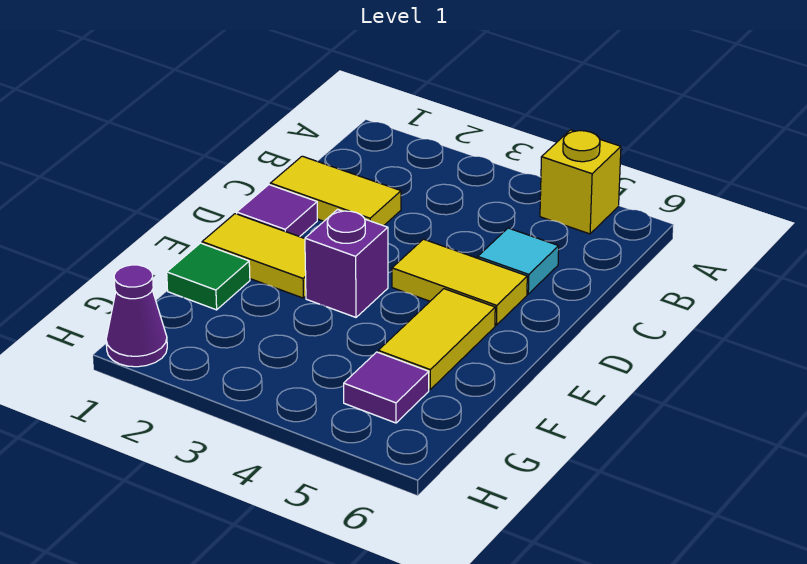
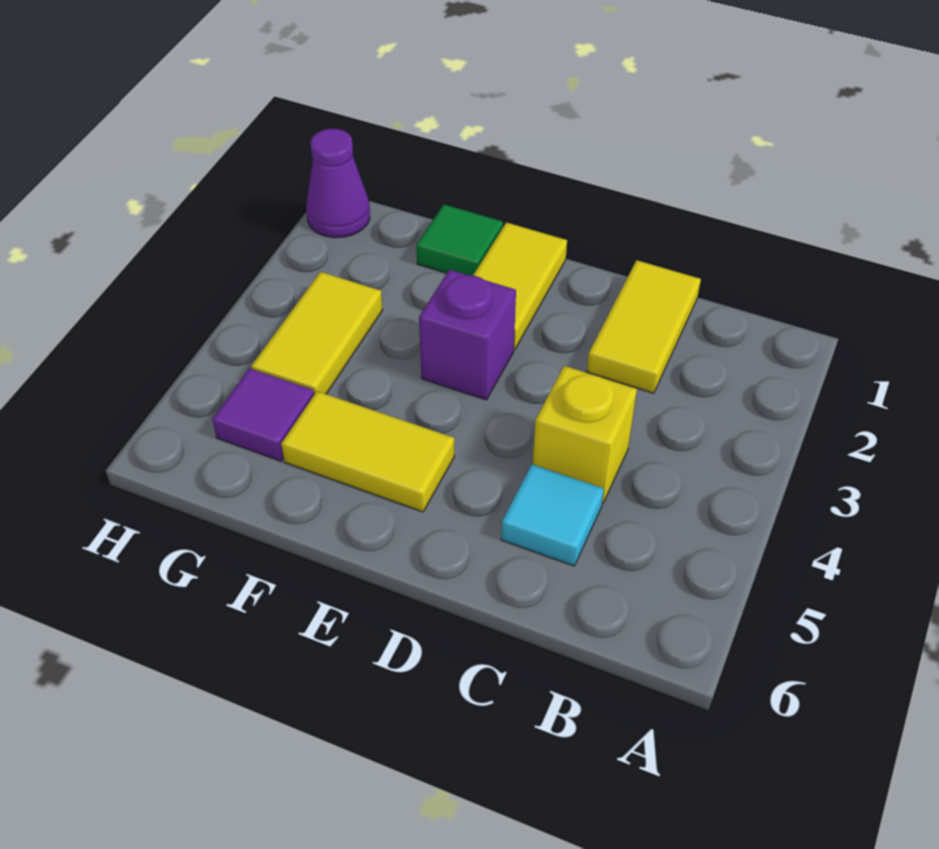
yellow brick A5 level 1 -> yellow brick C4 level 1
purple tile D1 level 1 -> none
yellow tile D4:D5 level 1 -> yellow tile G3:G4 level 1

